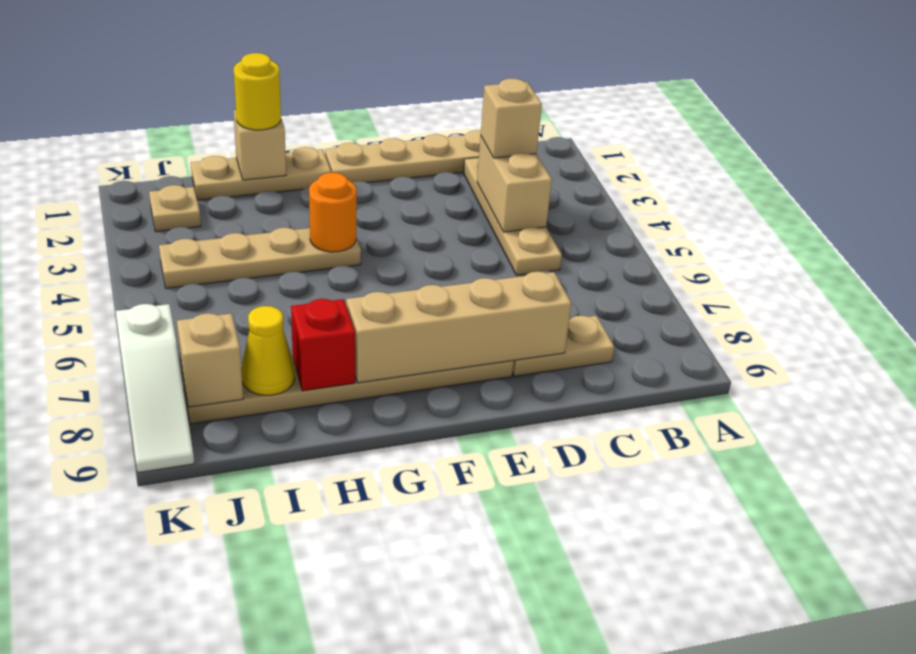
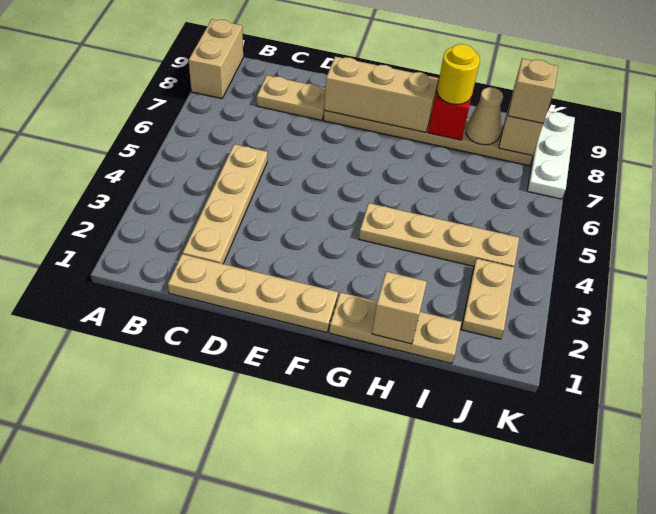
tan brick C3:C4 level 2 -> tan brick A8:A9 level 1
tan brick C3 level 3 -> tan brick J8 level 3
tan brick D8:G8 level 2 -> tan brick E8:G8 level 2
orange round brick G4 level 2 -> none
yellow round brick H1 level 3 -> yellow round brick H8 level 3
yellow cone I8 level 2 -> tan cone I8 level 2
tan plate J2 level 1 -> tan plate J2:J3 level 1
white slope K7:K9 level 1 top 7 -> white plate K7:K9 level 1

